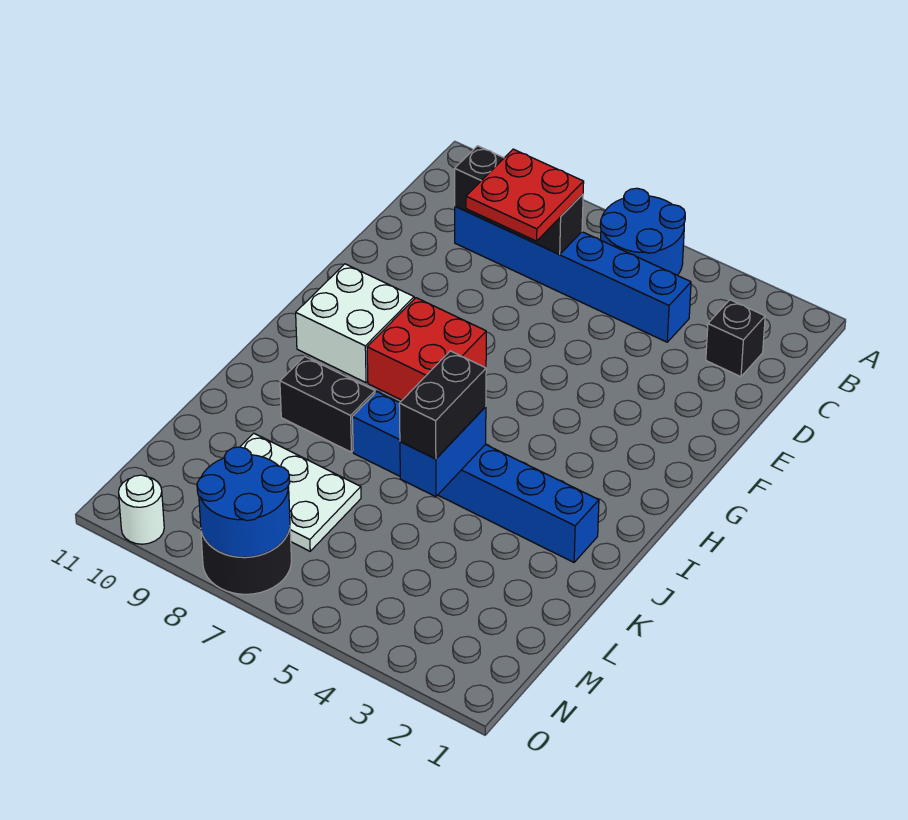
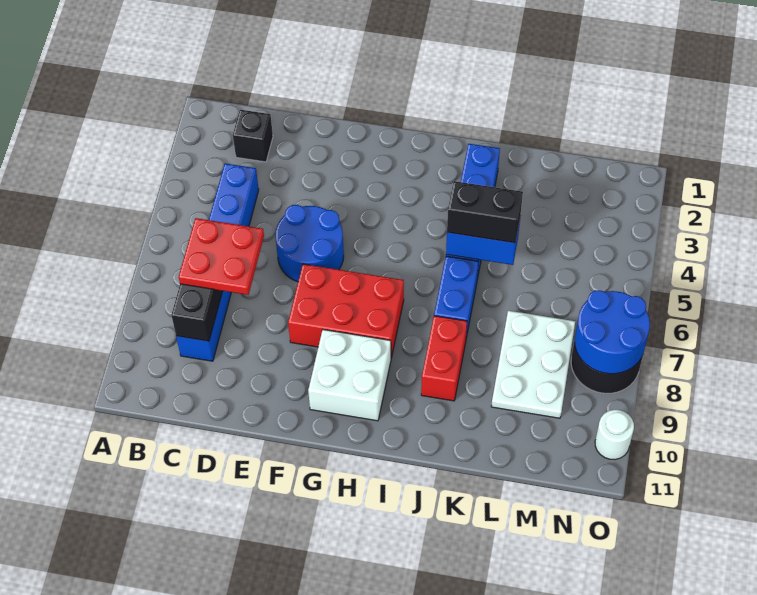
blue round brick A5:B6 level 1 -> blue round brick E5:F6 level 1
red brick G7:H8 level 1 -> red brick F7:H8 level 1
black brick J8:J9 level 1 -> red brick J8:J9 level 1

